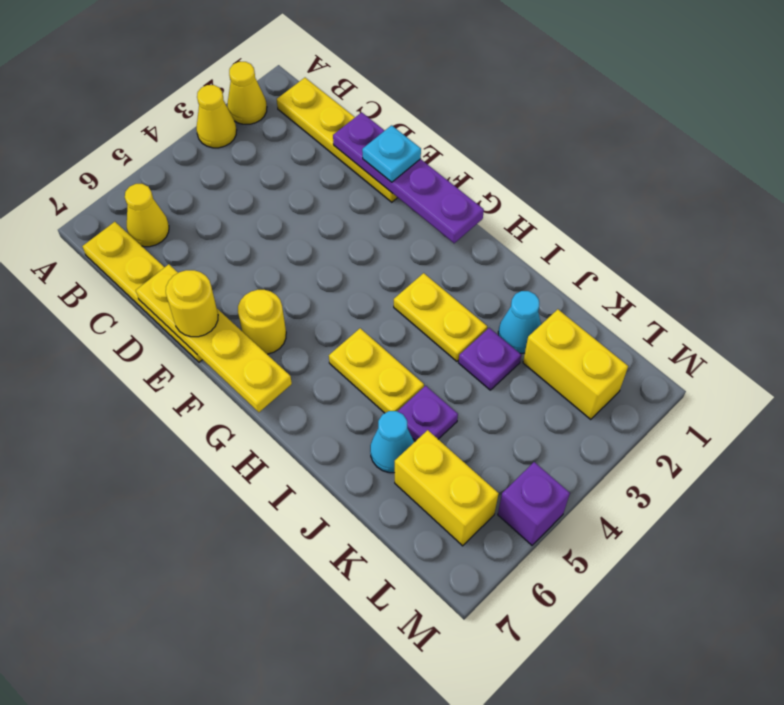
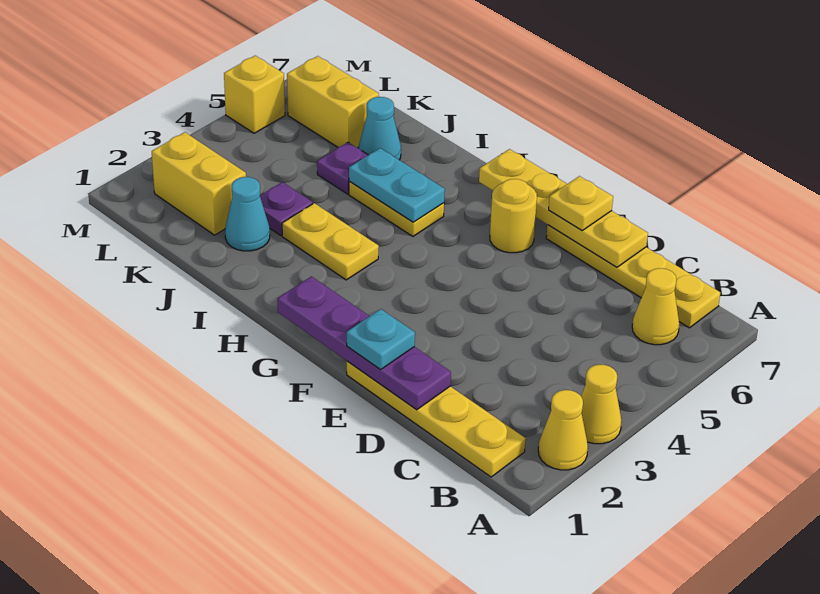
yellow round brick E7 level 3 -> yellow plate E7 level 3
none -> cyan plate H5:I5 level 2
purple brick M5 level 1 -> yellow brick M5 level 1

